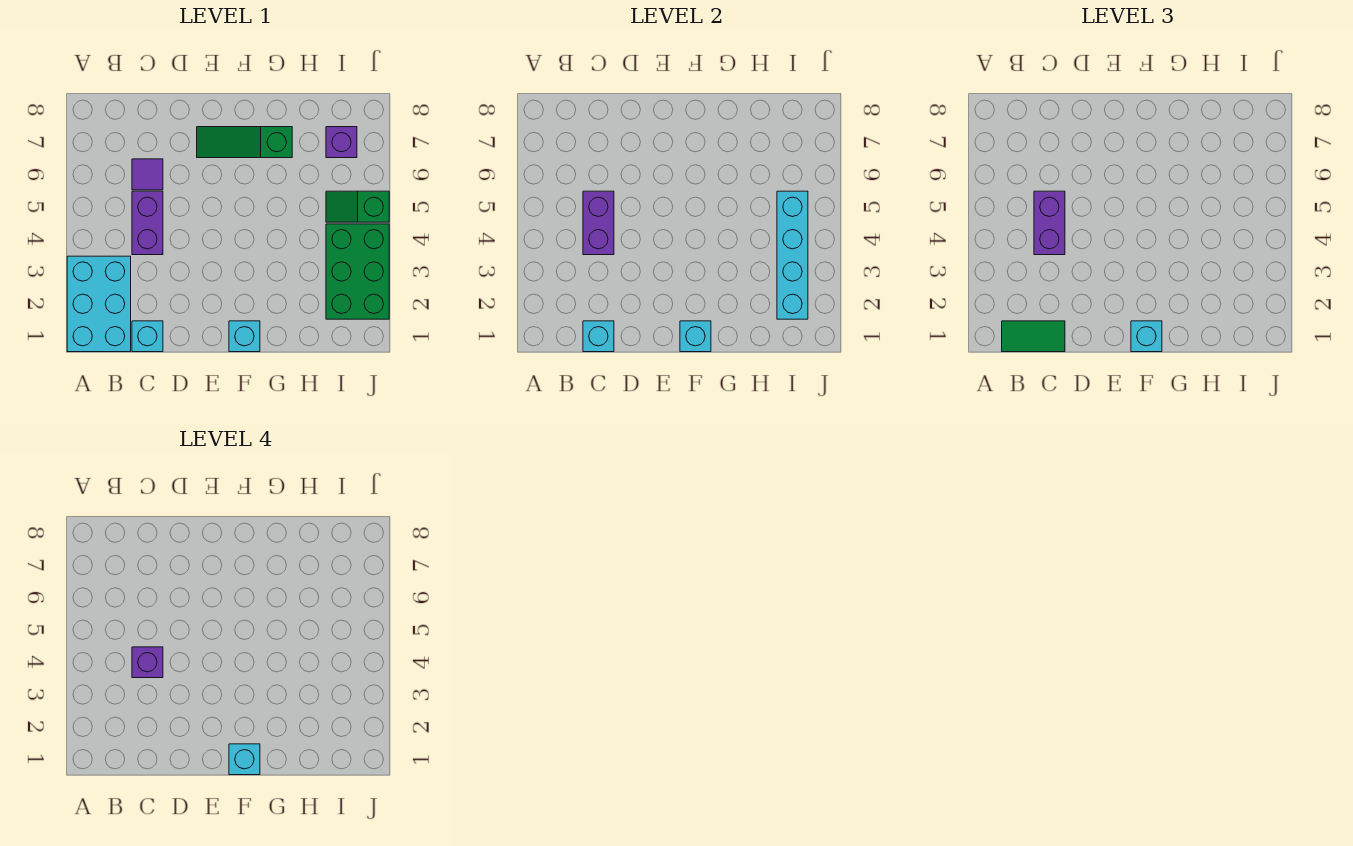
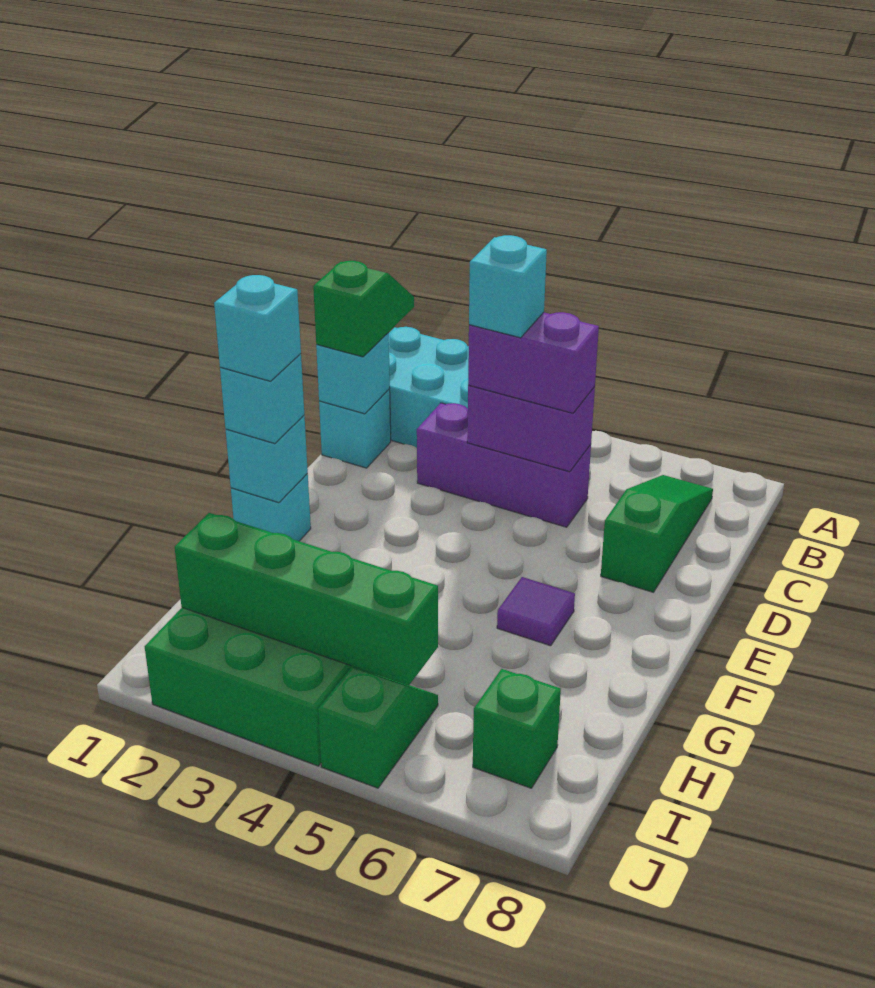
green tile B1:C1 level 3 -> green slope B1:C1 level 3 top C
purple brick C4:C5 level 1 -> purple brick C3:C5 level 1
purple brick C4 level 4 -> cyan brick C4 level 4
purple tile C6 level 1 -> purple tile F6 level 1
green slope E7:G7 level 1 top G -> green slope B7:D7 level 1 top D
cyan brick I2:I5 level 2 -> green brick I2:I5 level 2
purple brick I7 level 1 -> green brick I7 level 1

